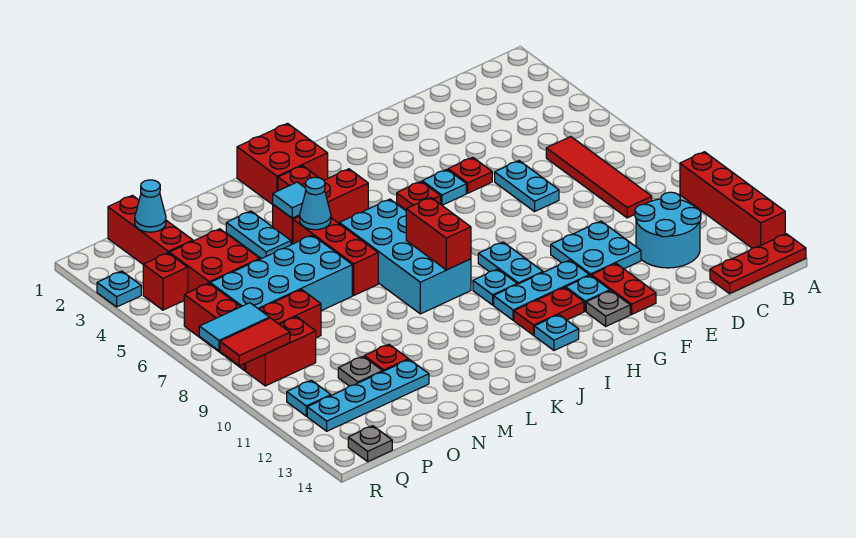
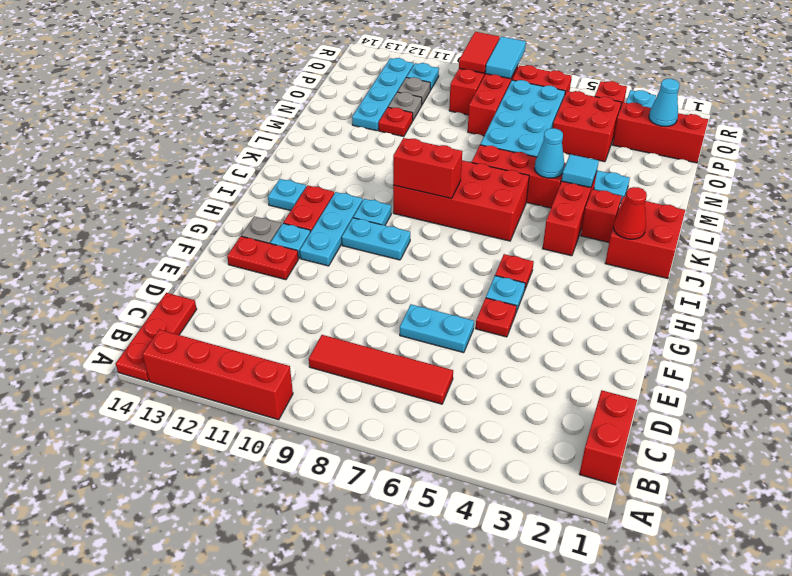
none -> red brick B1:C1 level 1
cyan round brick C11:D12 level 1 -> none
cyan plate E10:F11 level 1 -> none
none -> red cone J2 level 2
cyan brick J6:K9 level 1 -> red brick J6:K9 level 1
grey plate Q14 level 1 -> grey plate P11 level 1

